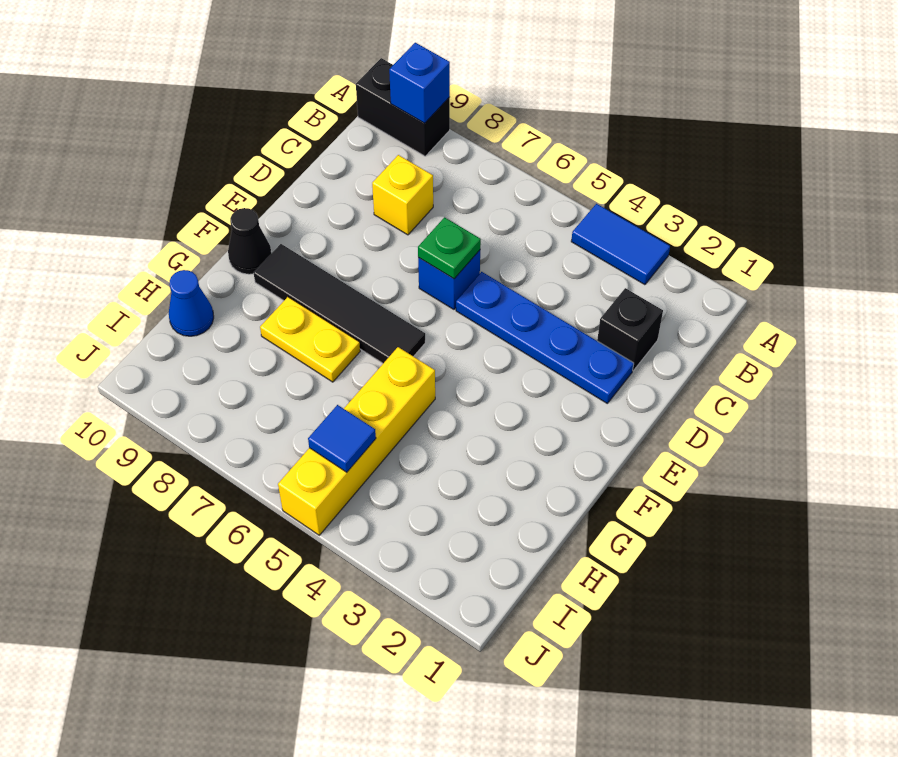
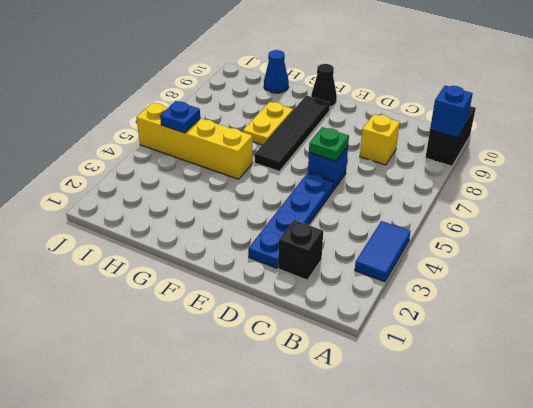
blue tile I5 level 2 -> blue plate I5 level 2

